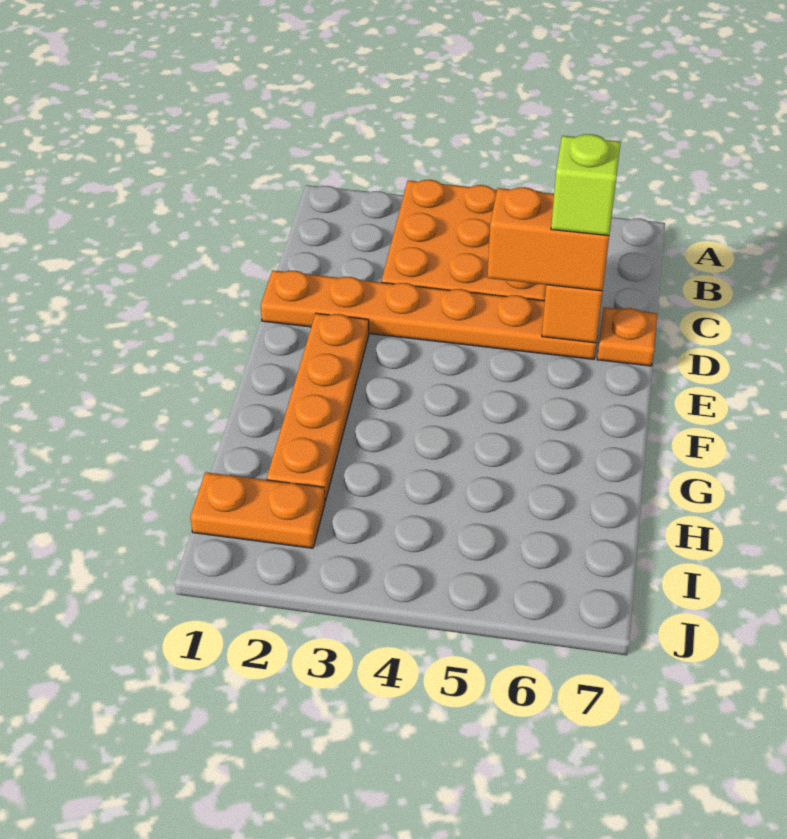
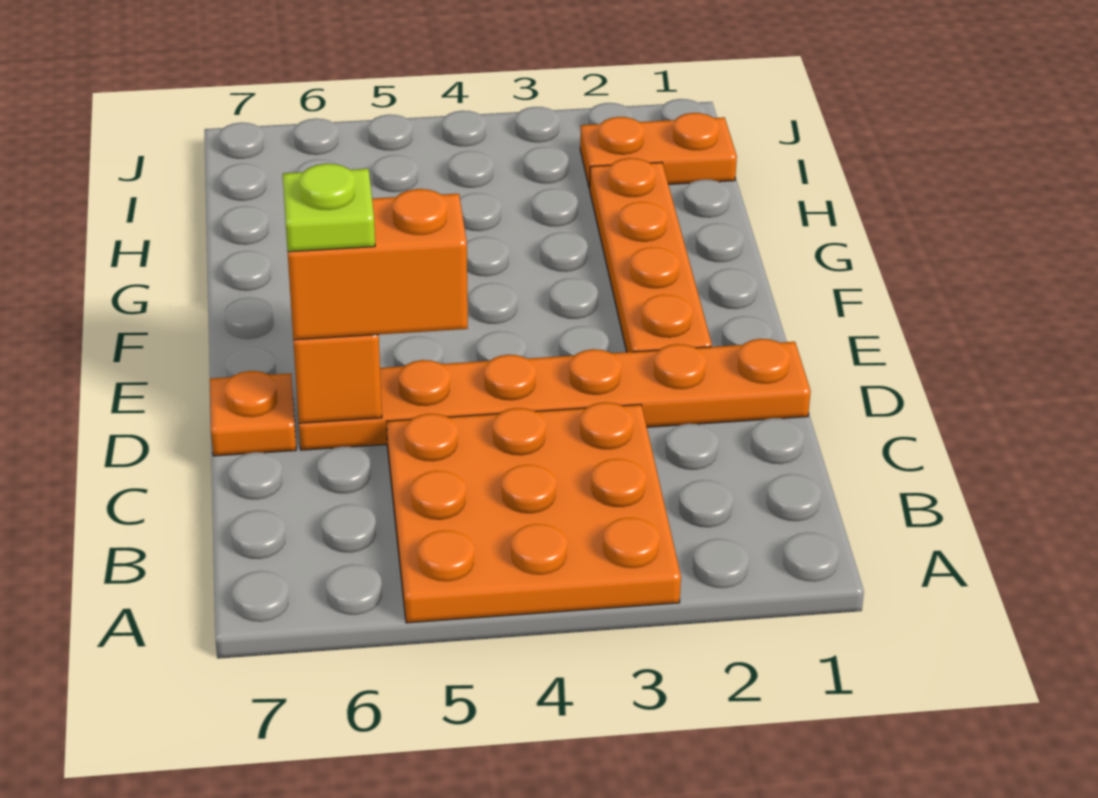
lime brick D6 level 4 -> lime plate D6 level 4

